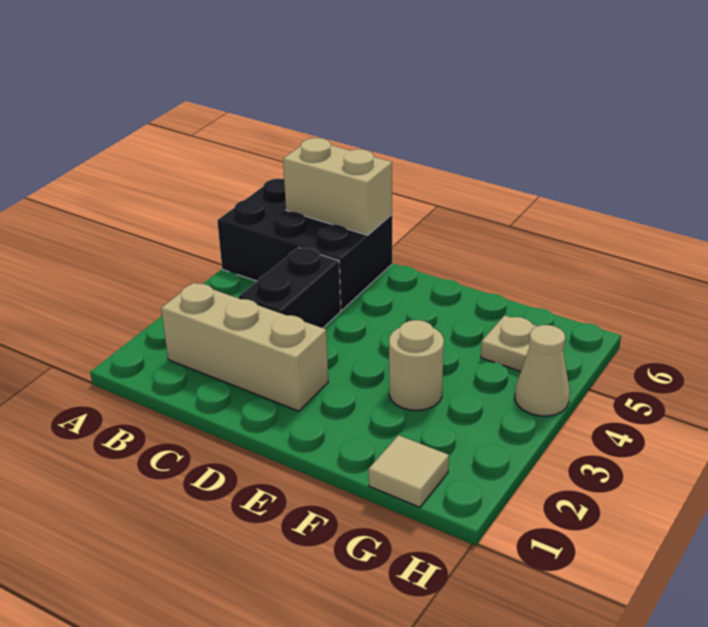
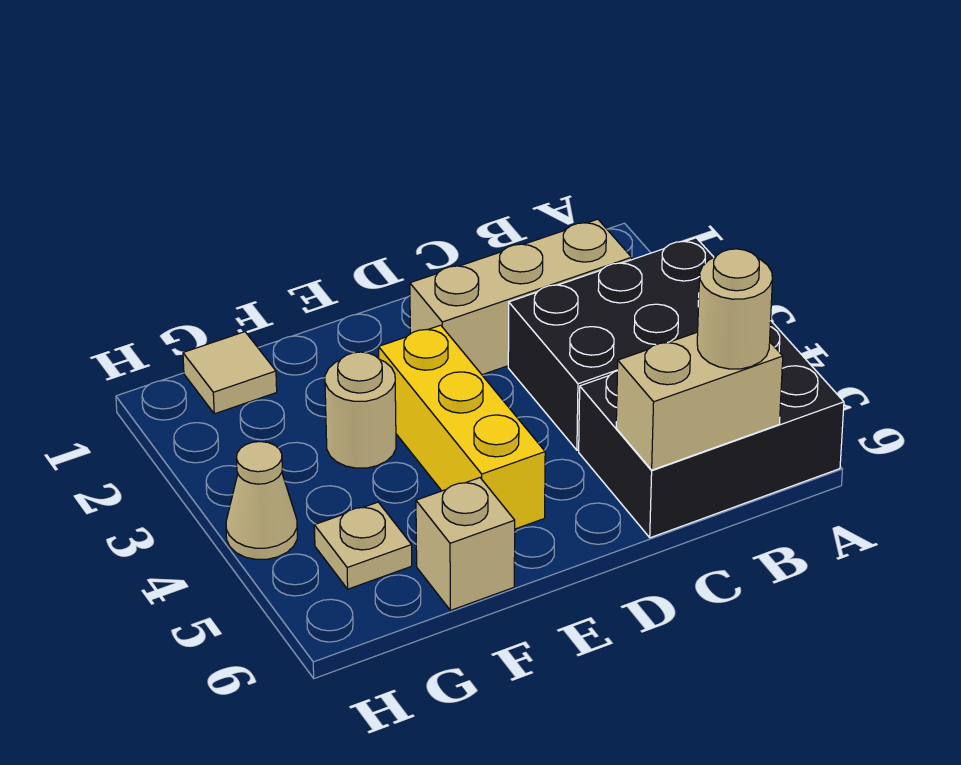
none -> tan round brick B6 level 3
black brick C3:C4 level 1 -> black brick A3:C4 level 1
none -> yellow brick E3:E5 level 1
none -> tan brick F6 level 1

